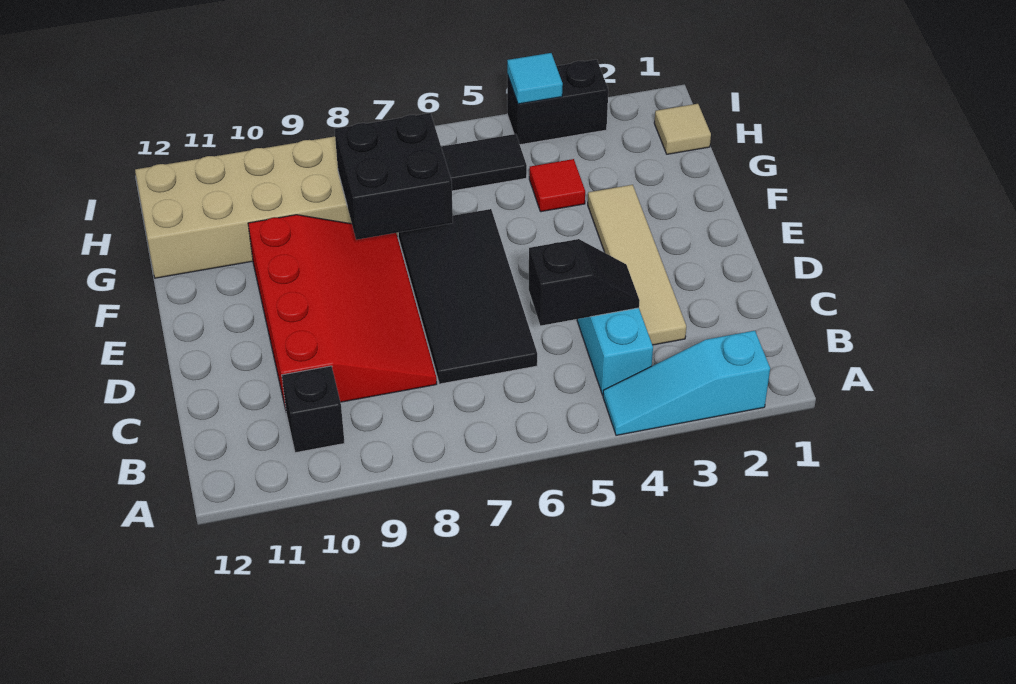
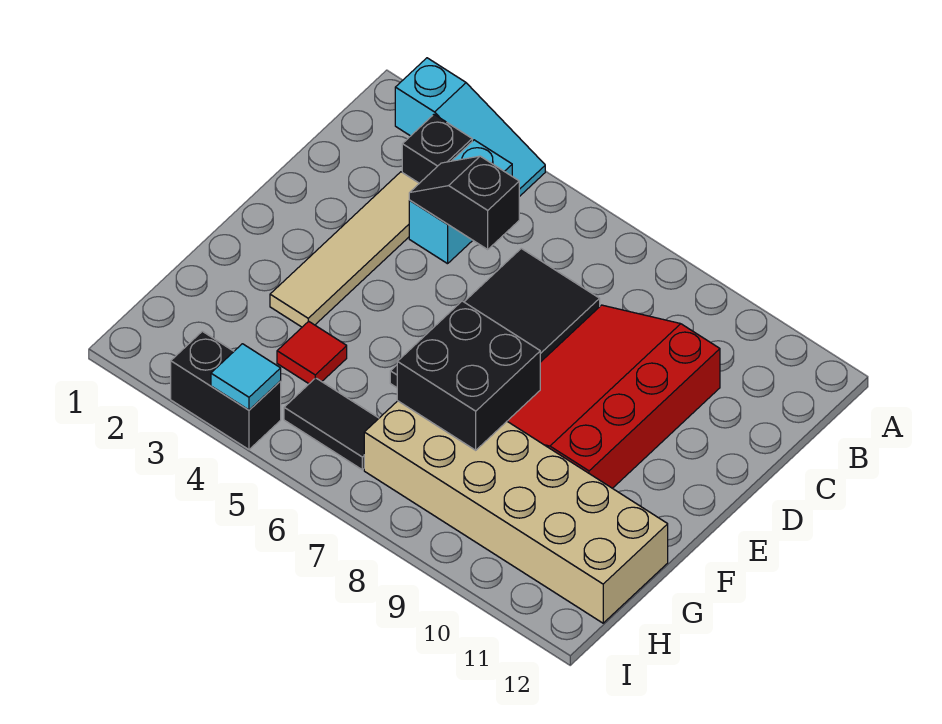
black brick B10 level 1 -> black brick B3 level 1
tan tile H1 level 1 -> none

